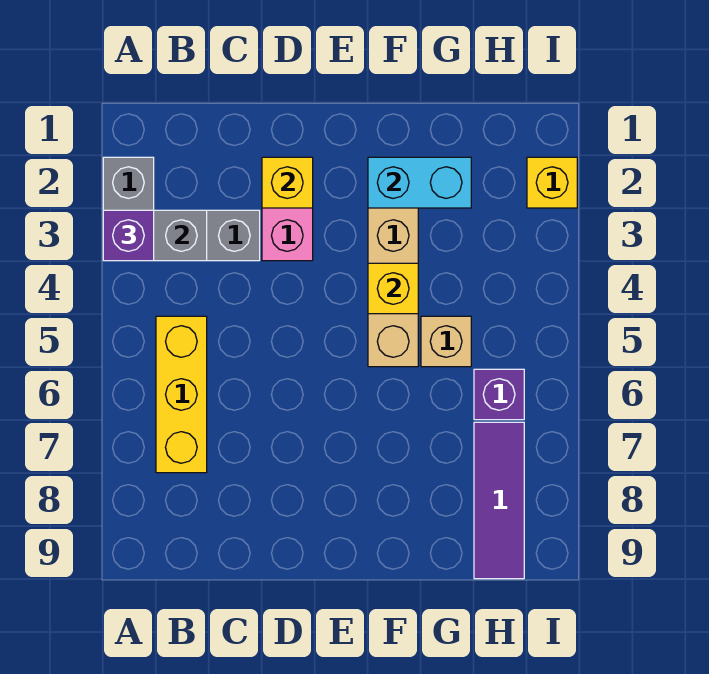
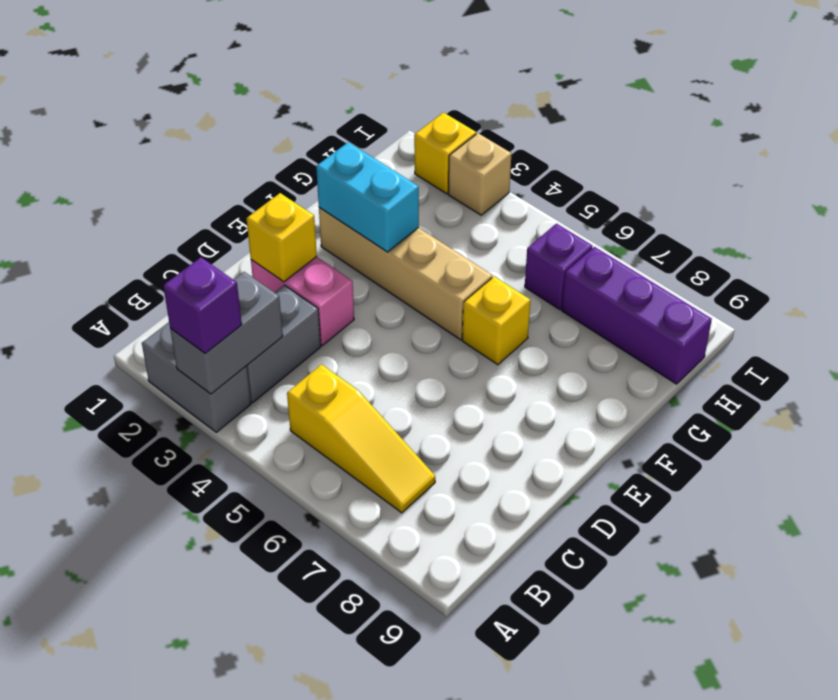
yellow brick B5:B7 level 1 -> yellow slope B5:B7 level 1 top 5
cyan brick F2:G2 level 2 -> cyan brick F2:F3 level 2
yellow brick F4 level 2 -> yellow brick F6 level 1
tan brick G5 level 1 -> tan brick I3 level 1
purple tile H7:H9 level 1 -> purple brick H7:H9 level 1

